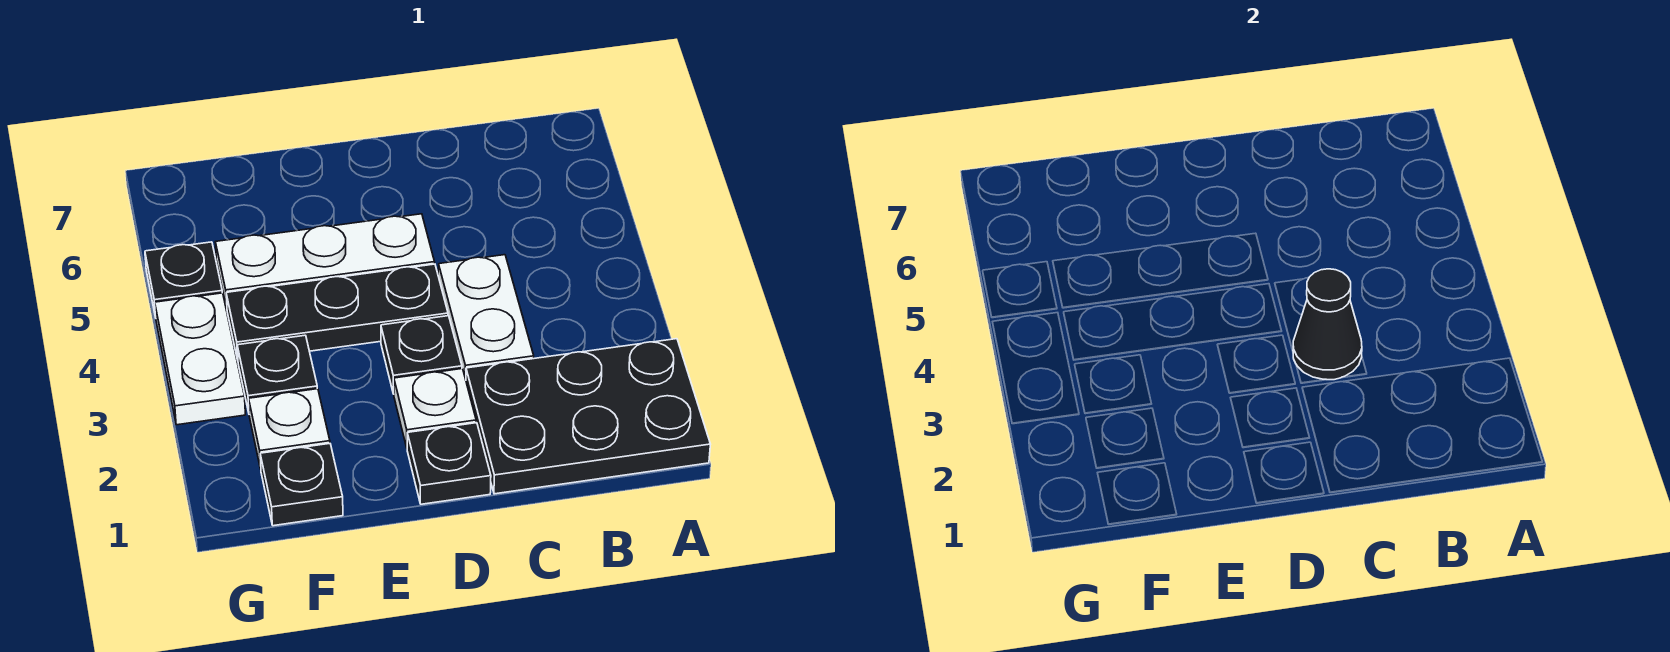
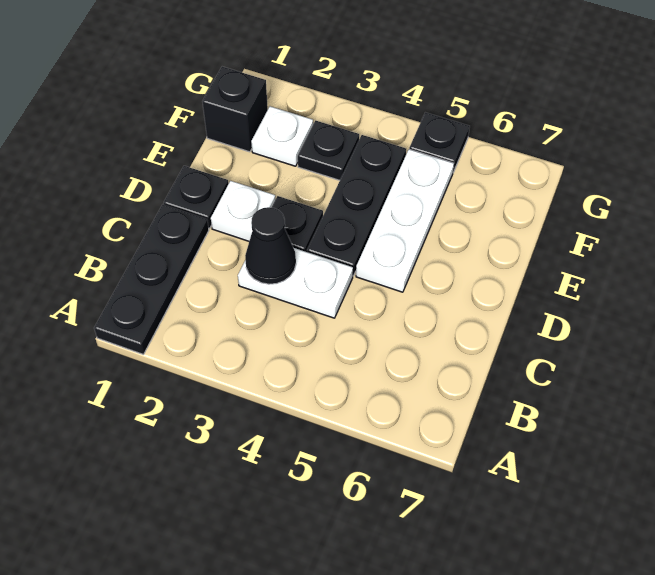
black plate A1:C2 level 1 -> black plate A1:C1 level 1
black plate F1 level 1 -> black brick F1 level 1
white plate G3:G4 level 1 -> none

